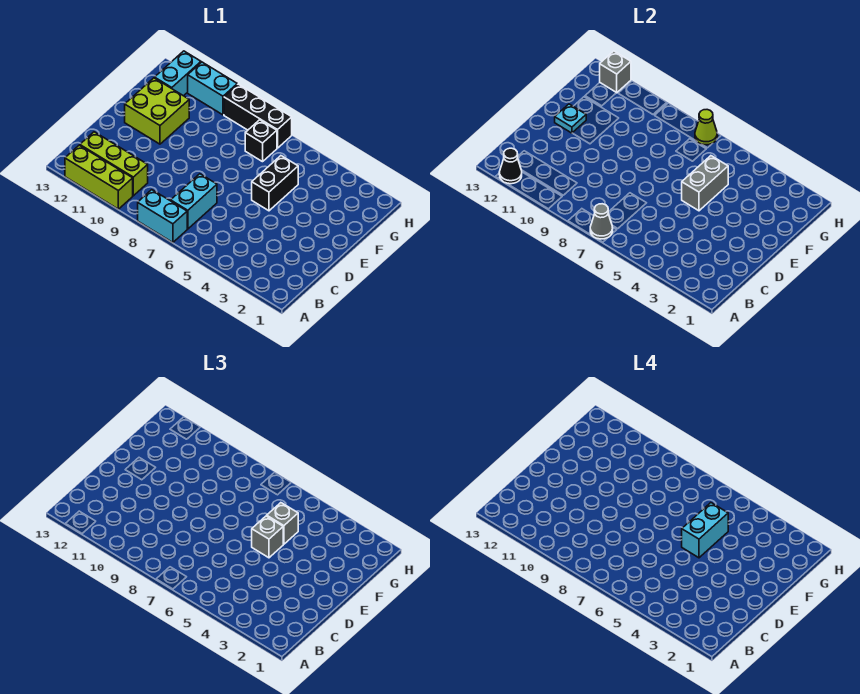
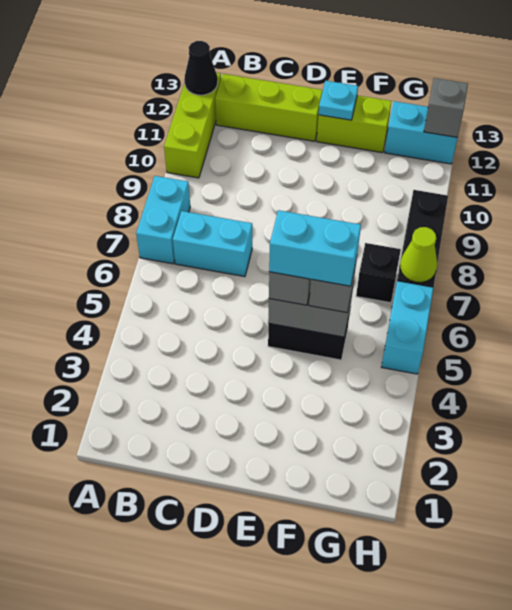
grey cone A7 level 2 -> none
lime brick B10:B12 level 1 -> lime brick B12:D12 level 1
lime brick E11:F12 level 1 -> lime brick E12:F12 level 1
cyan brick H10:H11 level 1 -> cyan brick H5:H6 level 1

